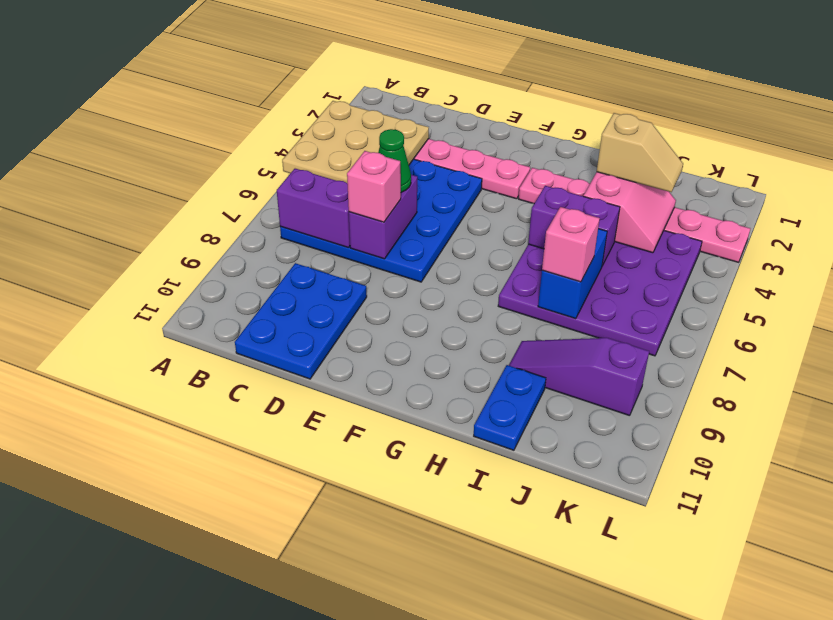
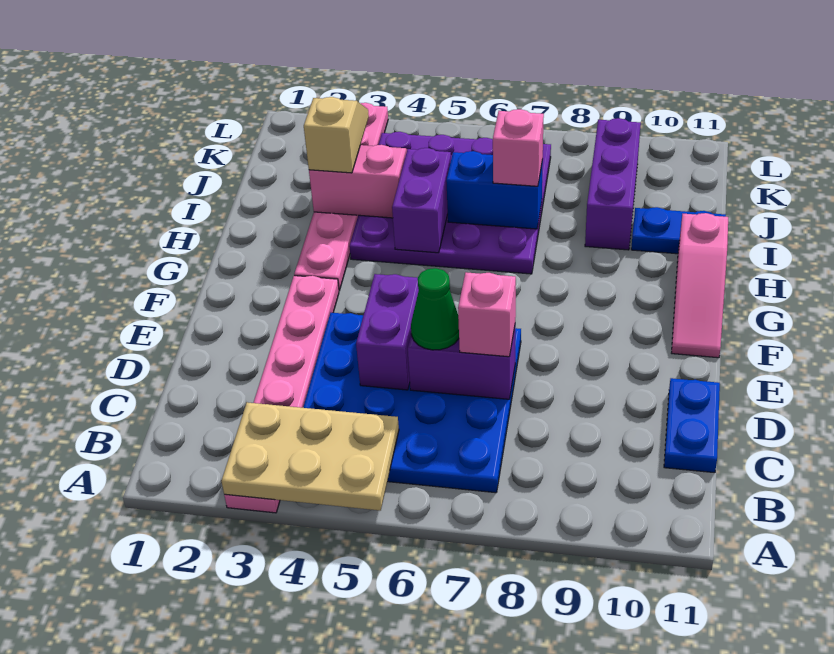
tan plate A3:C5 level 2 -> tan plate A3:B5 level 2
purple brick B7:C7 level 2 -> purple brick D5:E5 level 2
blue plate C9:D11 level 1 -> blue plate C11:D11 level 1
none -> pink slope F11:H11 level 1 top H
purple slope I9:K9 level 1 top K -> purple brick I9:K9 level 1

